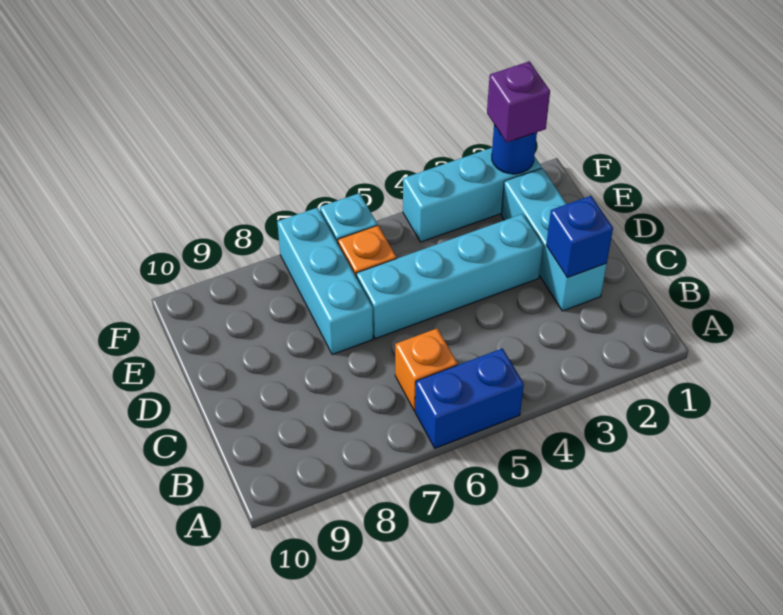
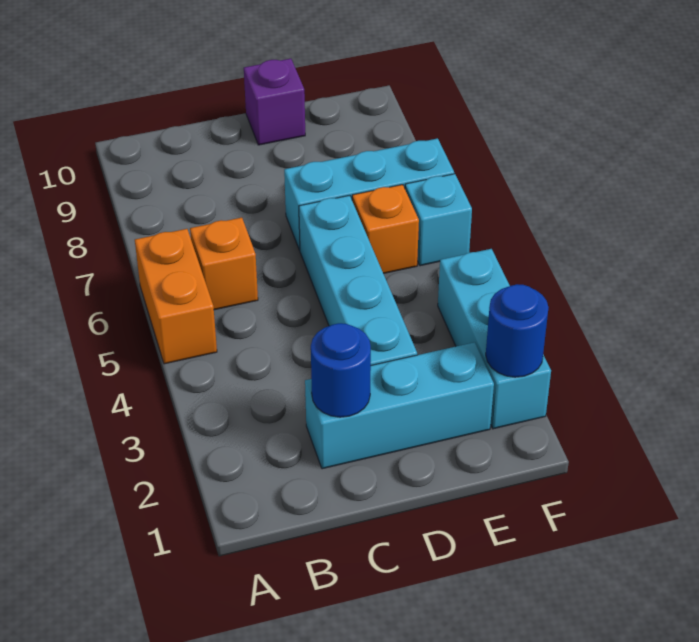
blue brick A5:A6 level 1 -> orange brick A5:A6 level 1
blue brick C2 level 2 -> blue round brick C2 level 2
purple brick F2 level 3 -> purple brick D10 level 1

